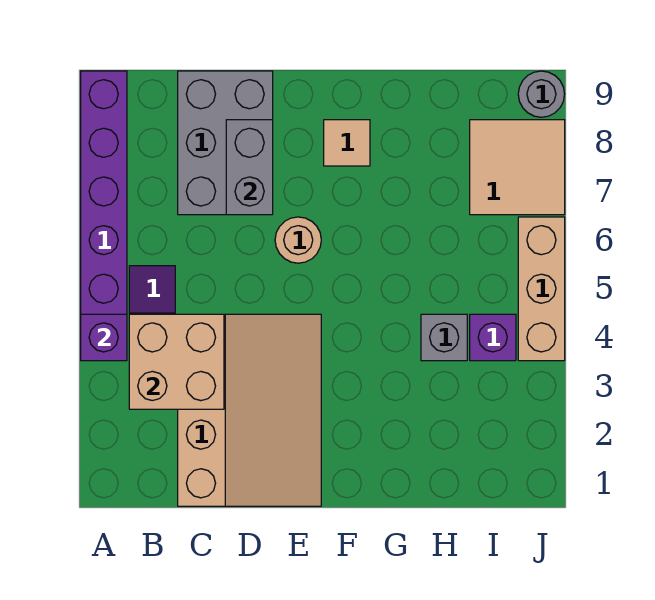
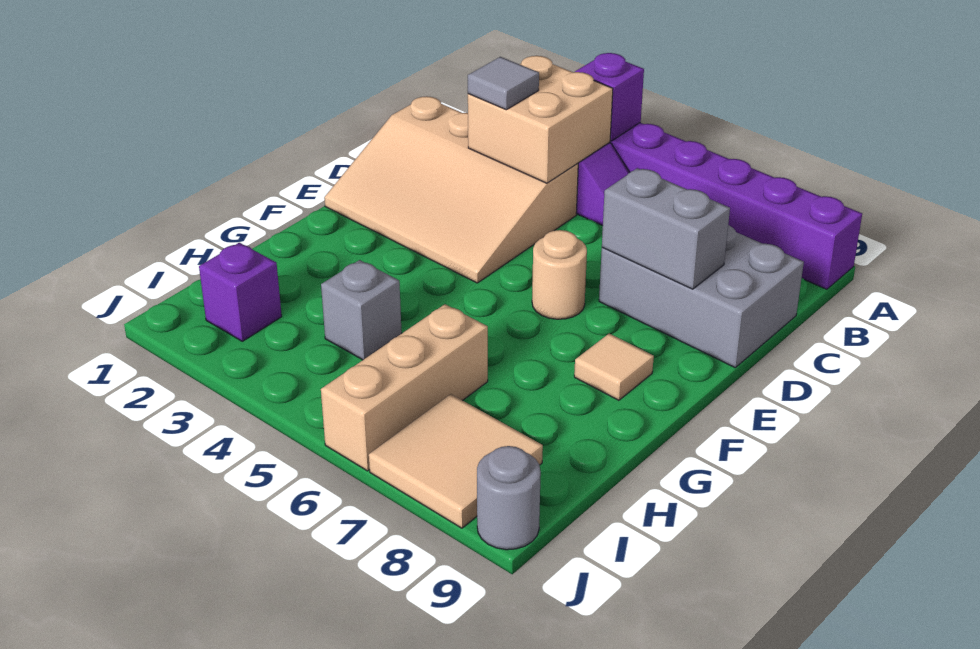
none -> grey tile C3 level 3
purple brick I4 level 1 -> purple brick I2 level 1
tan brick J4:J6 level 1 -> tan brick H6:J6 level 1

